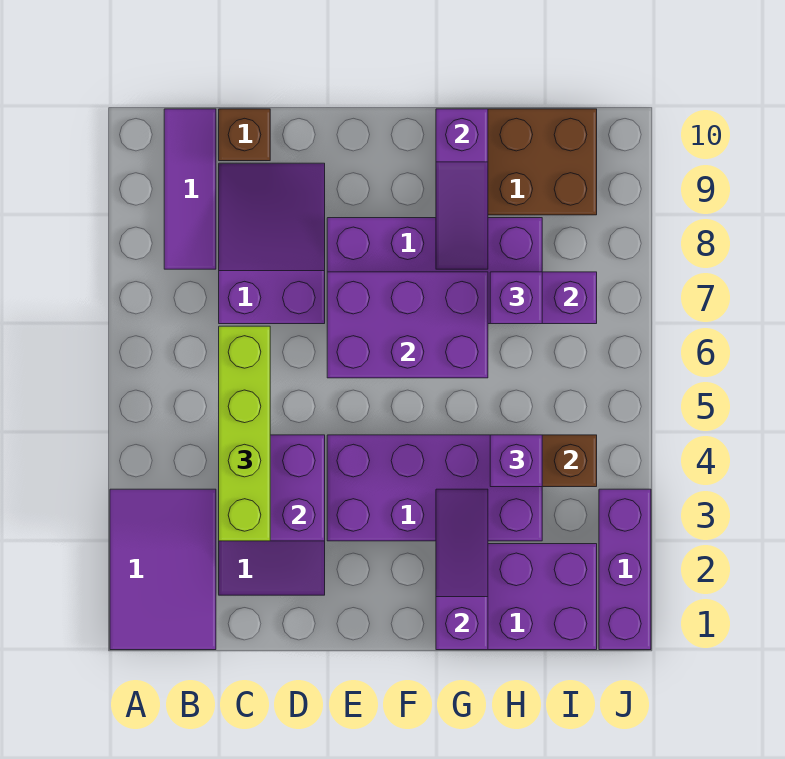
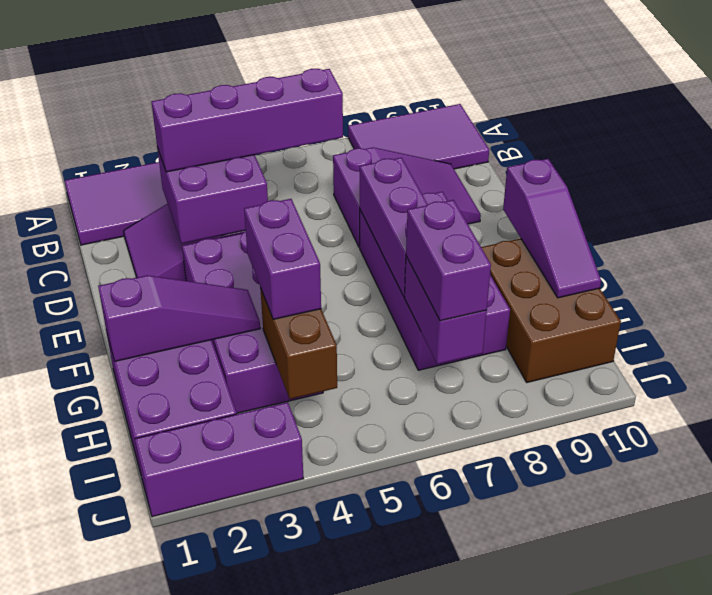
purple tile B8:B10 level 1 -> purple tile A8:B10 level 1
lime brick C3:C6 level 3 -> purple brick C3:C6 level 3
brown brick C10 level 1 -> none
purple brick E6:G7 level 2 -> purple brick E7:G7 level 2
purple slope G8:G10 level 2 top 10 -> purple slope F10:H10 level 2 top F
purple brick H4 level 3 -> purple brick G4:H4 level 3
purple brick H7 level 3 -> purple brick H7:I7 level 3

